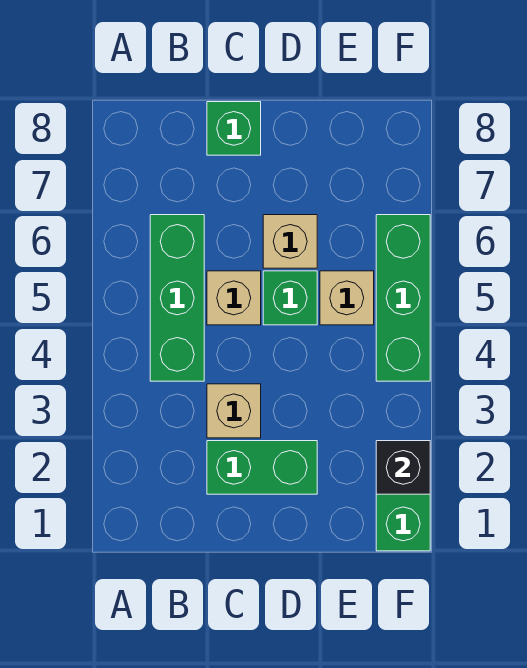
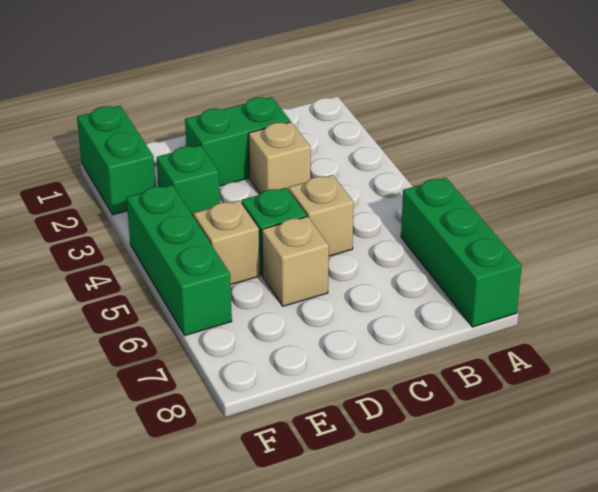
green brick B4:B6 level 1 -> green brick A6:A8 level 1
green brick C8 level 1 -> green brick E3 level 1
black brick F2 level 2 -> none

